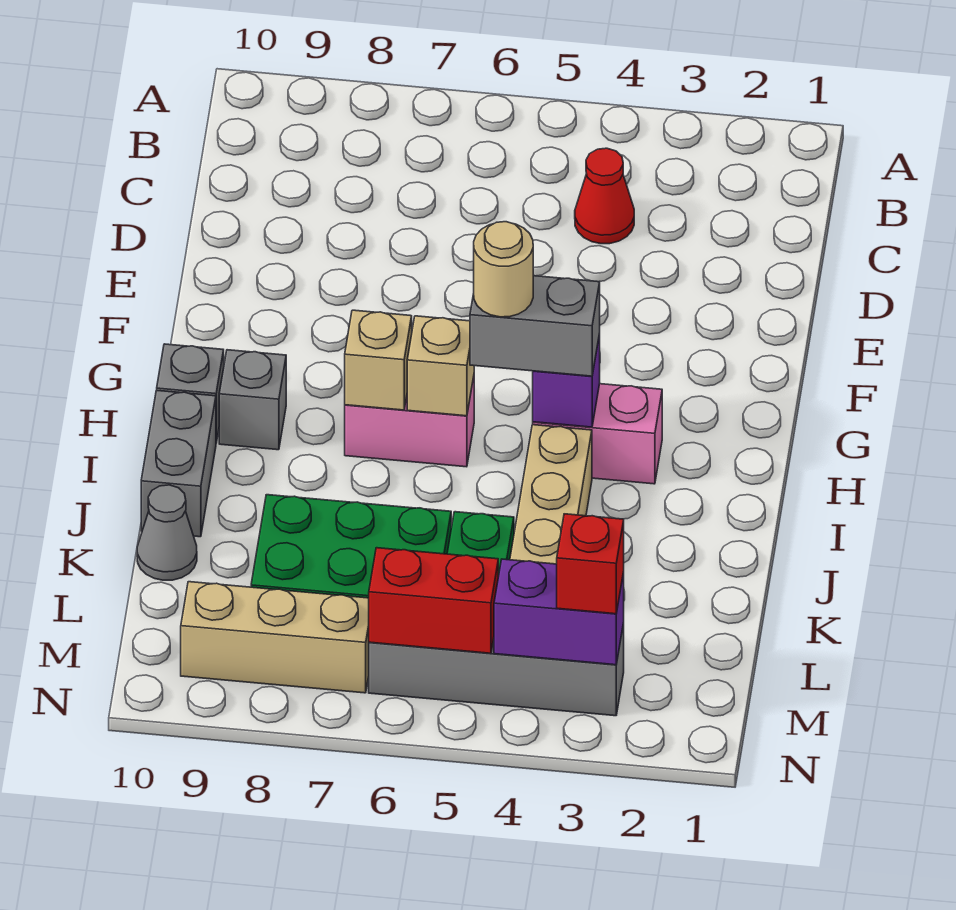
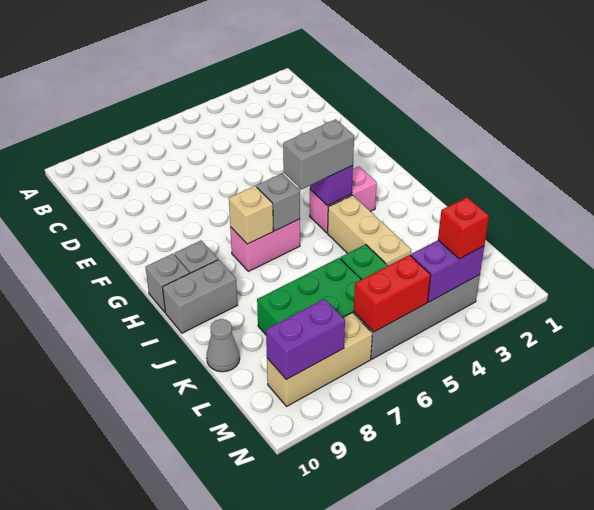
red cone C4 level 1 -> none
tan round brick H5 level 4 -> none
tan brick H6 level 2 -> grey brick H6 level 2
grey brick I10:J10 level 1 -> grey brick I9:I10 level 1
none -> purple brick M8:M9 level 2

